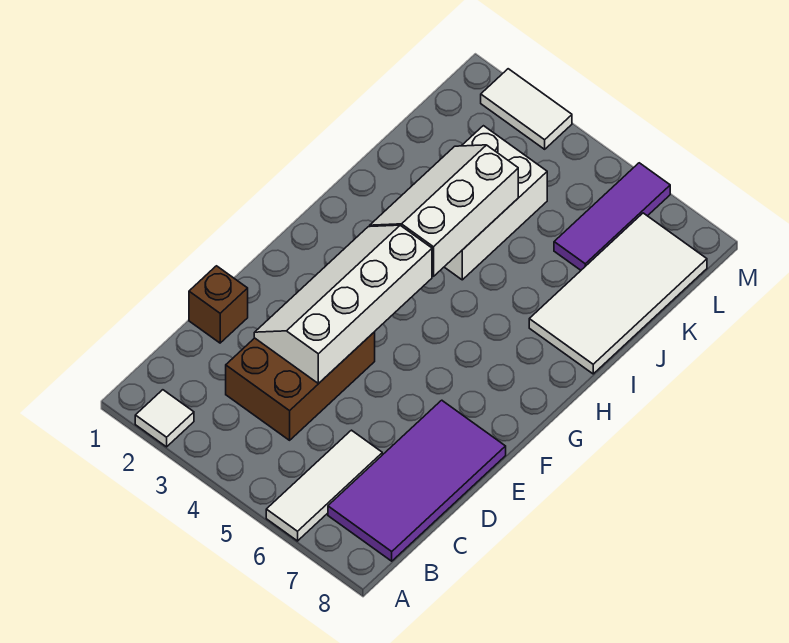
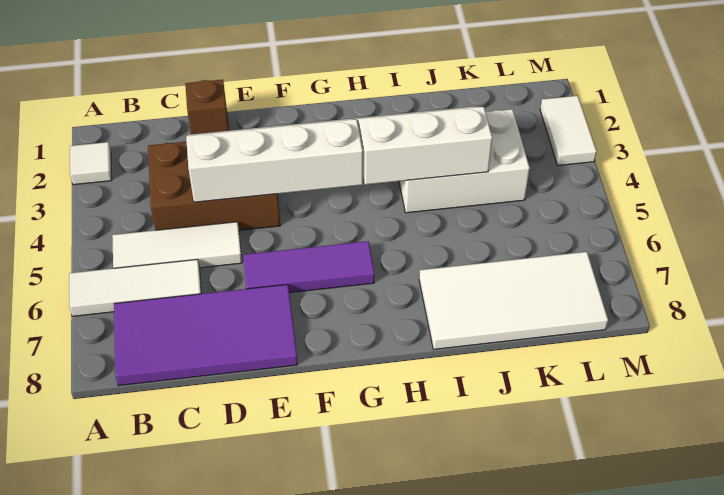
none -> white tile B5:D5 level 1
purple tile K6:M6 level 1 -> purple tile E6:G6 level 1

